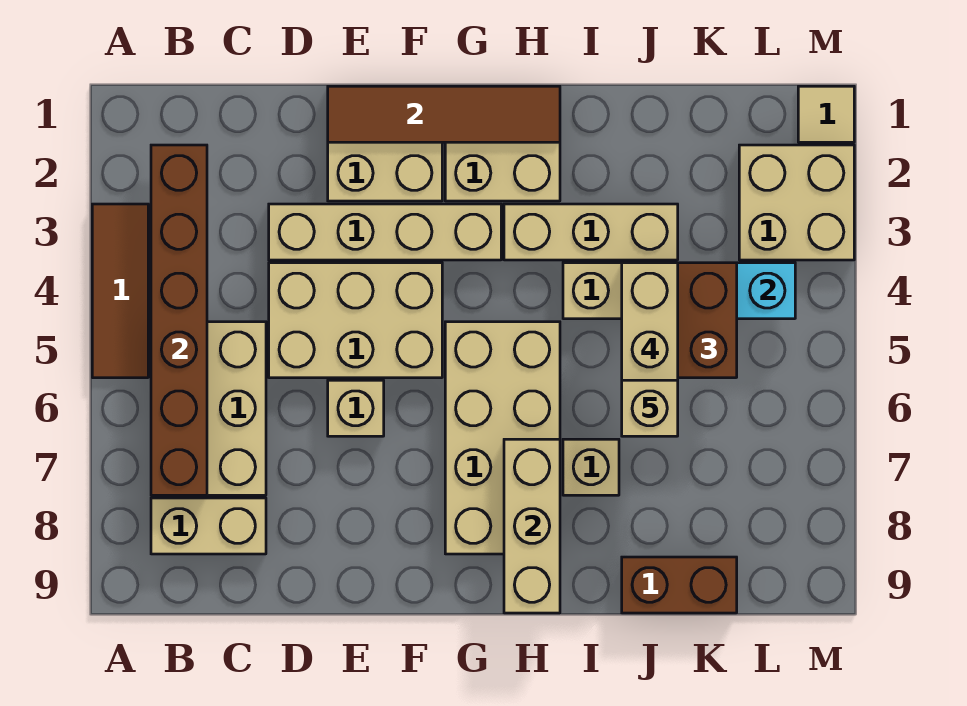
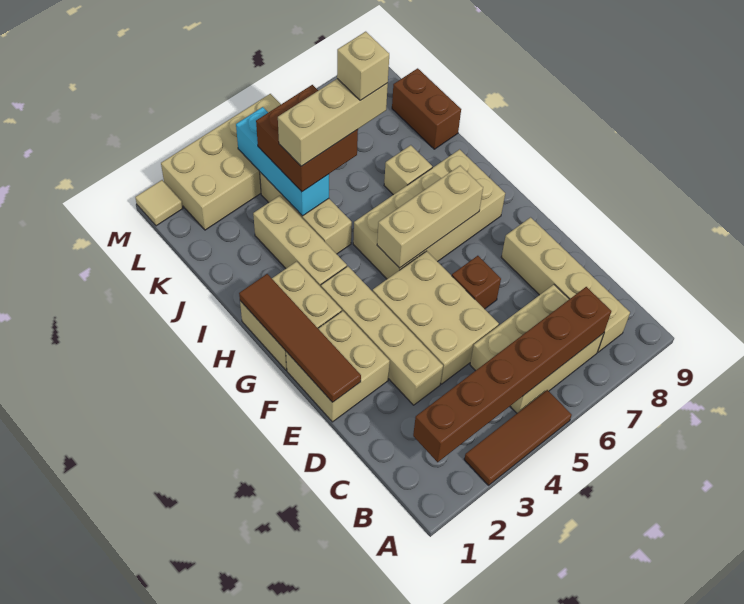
tan brick B8:C8 level 1 -> tan brick B8:E8 level 1
tan brick E6 level 1 -> brown brick E6 level 1
tan brick H7:H9 level 2 -> tan brick G5:G7 level 2
tan brick L2:M3 level 1 -> tan brick L2:M5 level 1

